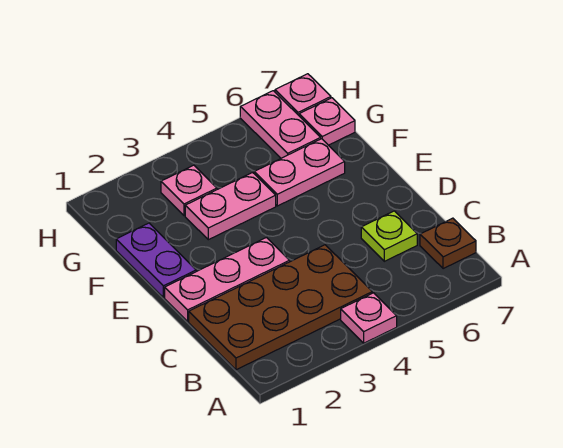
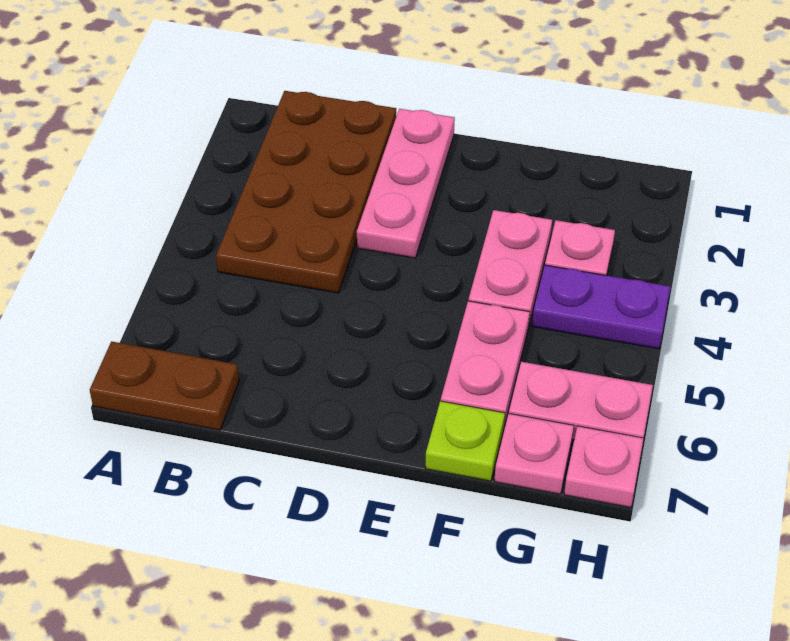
pink plate A4 level 1 -> none
brown plate B7 level 1 -> brown plate A7:B7 level 1
lime plate C6 level 1 -> lime plate F7 level 1
purple plate E1:F1 level 1 -> purple plate G4:H4 level 1

